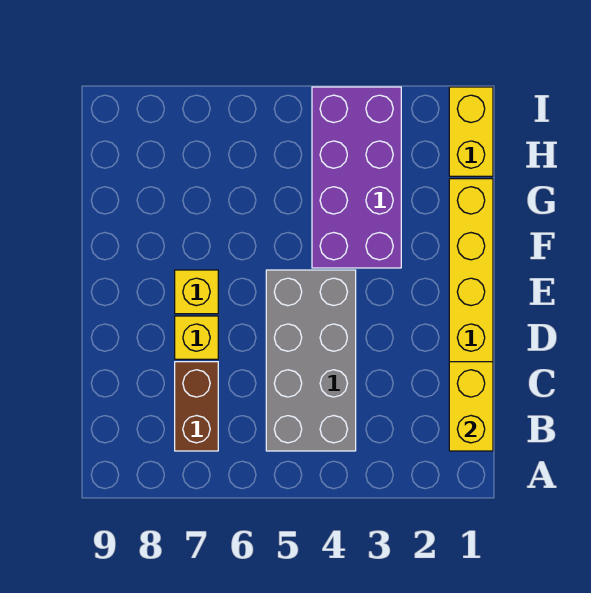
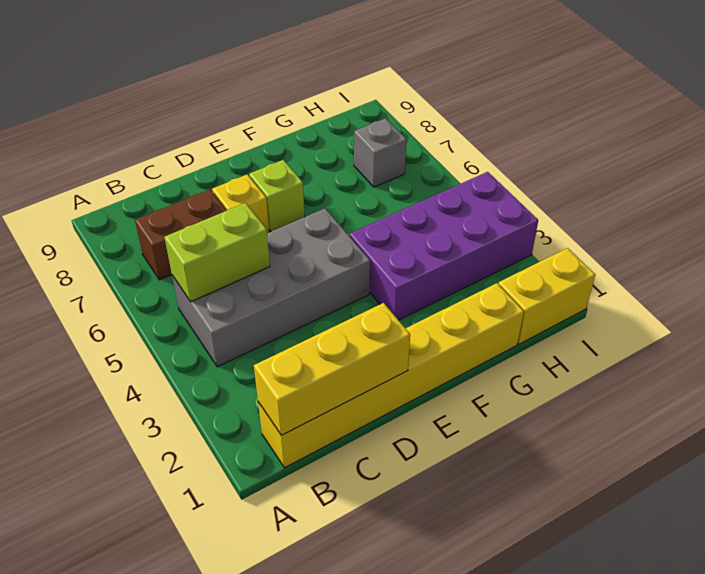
yellow brick B1:C1 level 2 -> yellow brick B1:D1 level 2
none -> lime brick B5:C5 level 2
yellow brick E7 level 1 -> lime brick E7 level 1
none -> grey brick H7 level 1

